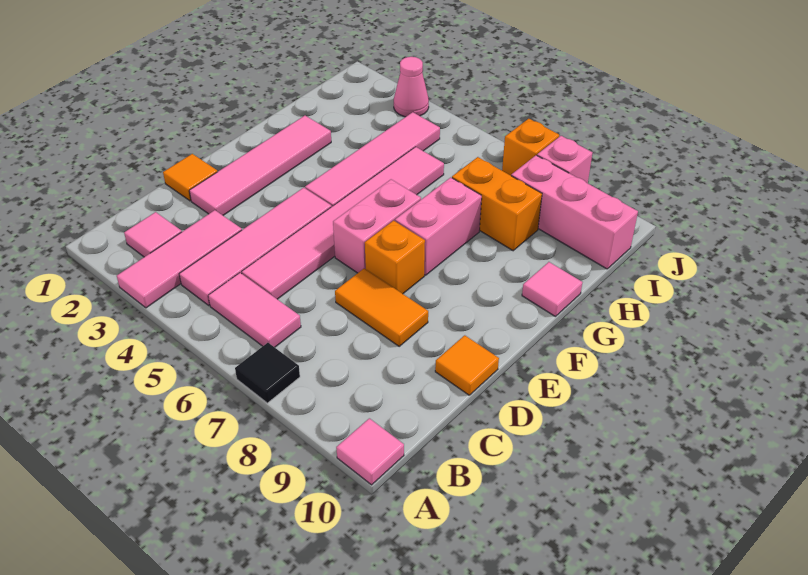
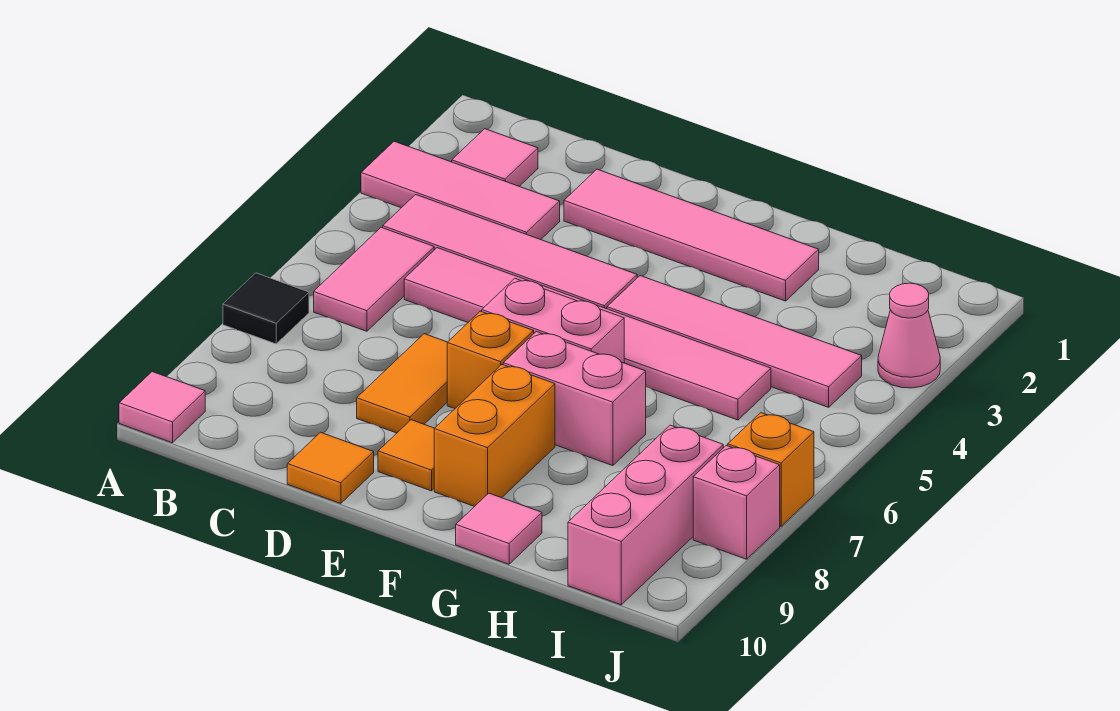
orange tile D1 level 1 -> orange tile E9 level 1
orange brick H7:H8 level 1 -> orange brick F8:F9 level 1

